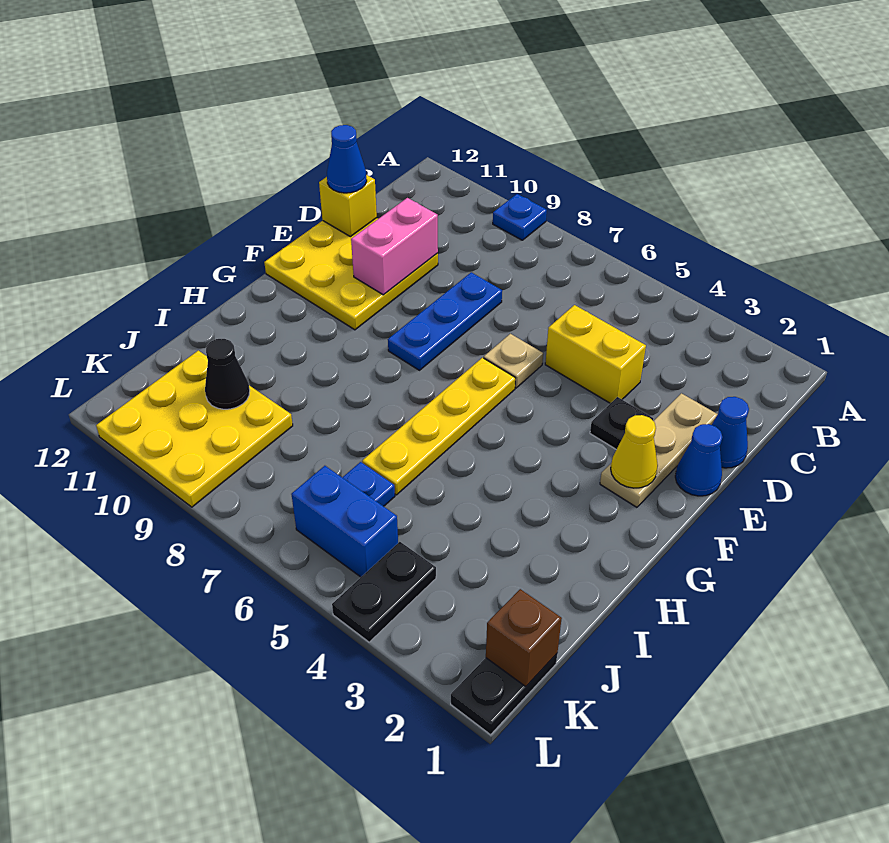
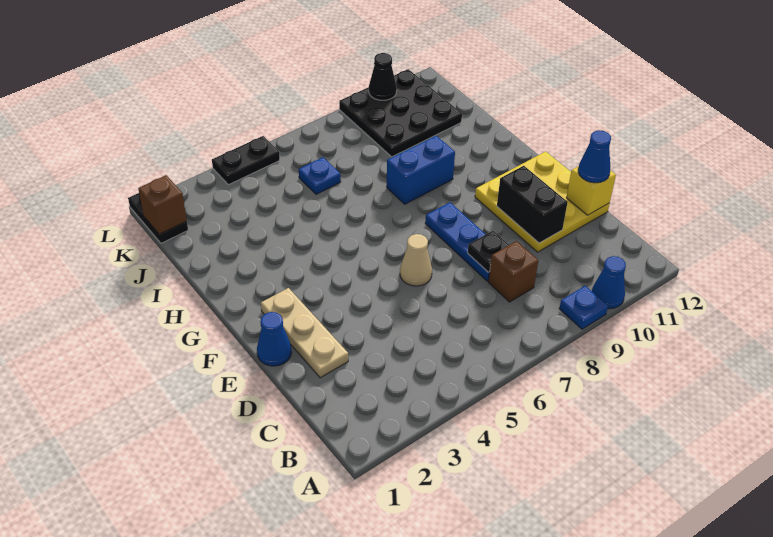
none -> brown brick C8 level 1
blue cone D1 level 1 -> blue cone A10 level 1
yellow brick D4:D5 level 1 -> none
pink brick D10:E10 level 2 -> black brick D10:E10 level 2
black plate E3 level 1 -> black plate D8 level 2
tan plate E6 level 1 -> tan cone E6 level 1
yellow cone F2 level 2 -> none
yellow plate F6:I6 level 1 -> none
yellow plate J9:L11 level 1 -> black plate J9:L11 level 1
black cone J10 level 2 -> black cone L10 level 2
black plate K4:L4 level 1 -> black plate L4:L5 level 1
blue brick K5:K6 level 1 -> blue brick H8:H9 level 1

